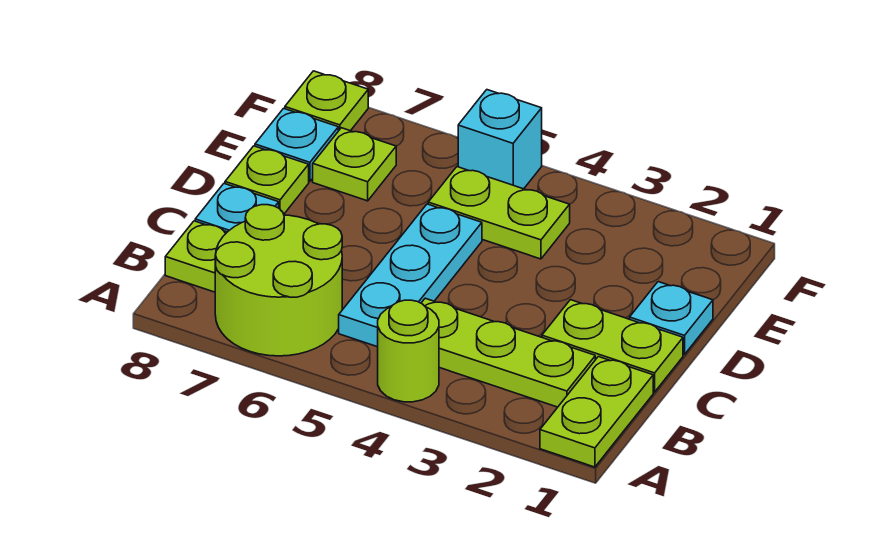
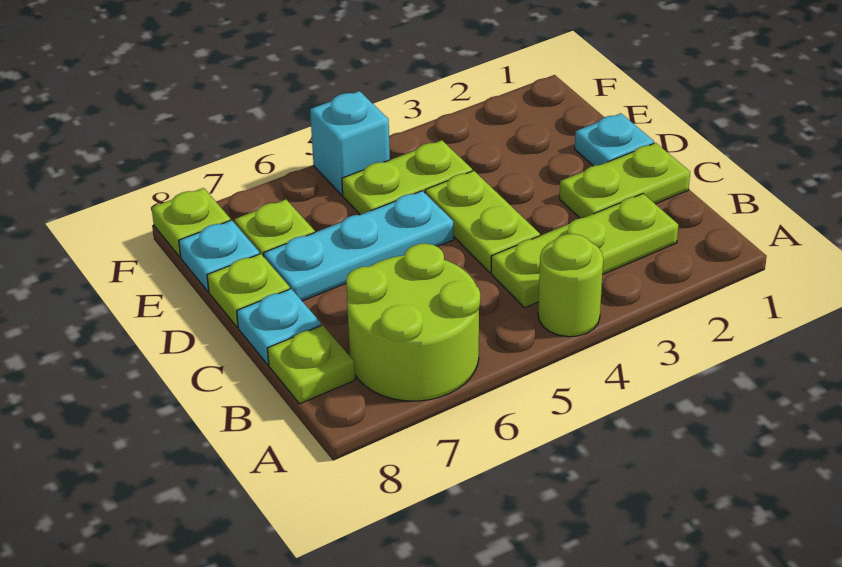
lime plate A1:B1 level 1 -> lime plate C4:D4 level 1
cyan plate B5:D5 level 1 -> cyan plate D5:D7 level 1

